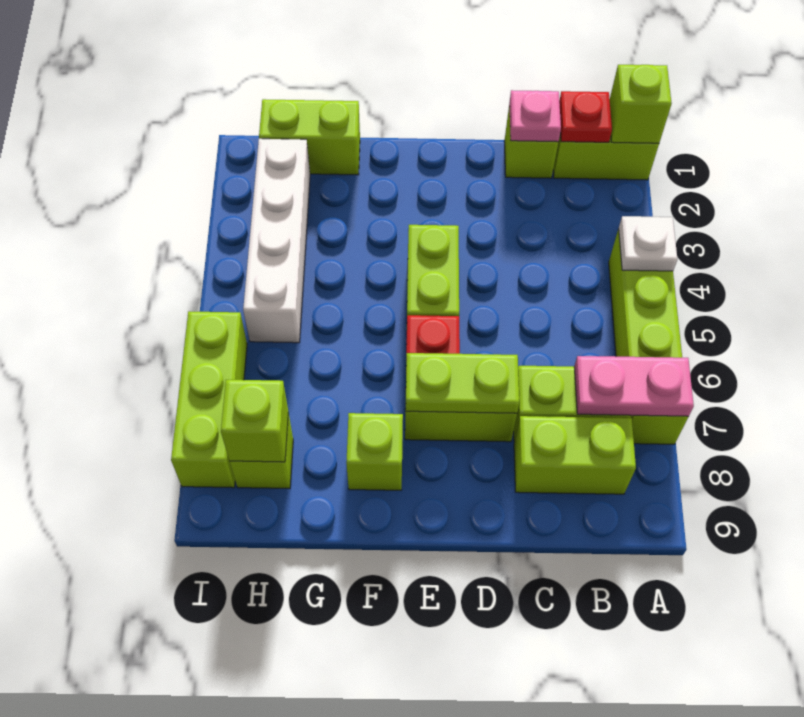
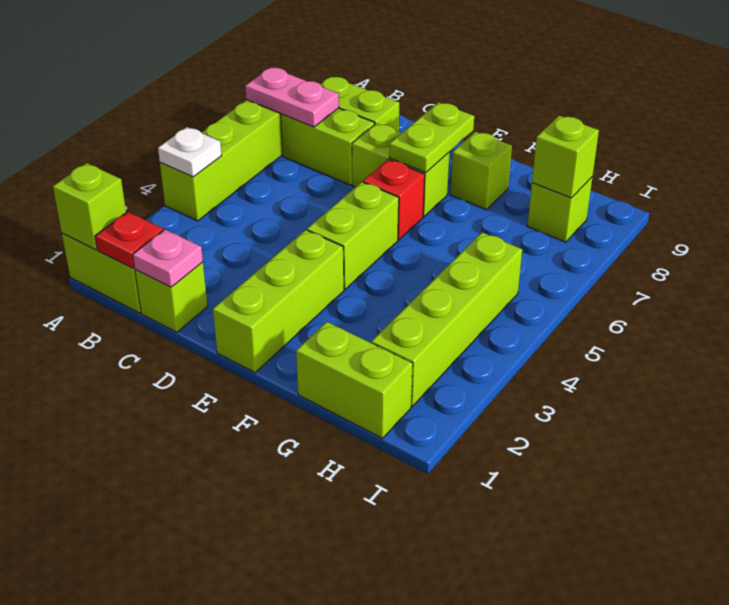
lime plate D7:E7 level 2 -> lime plate E7:E8 level 2
white brick H2:H5 level 1 -> lime brick H2:H5 level 1
lime brick I6:I8 level 1 -> lime brick E1:E3 level 1

